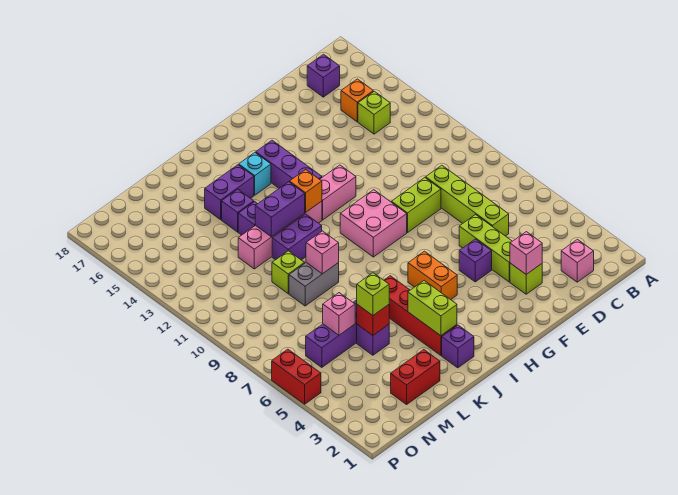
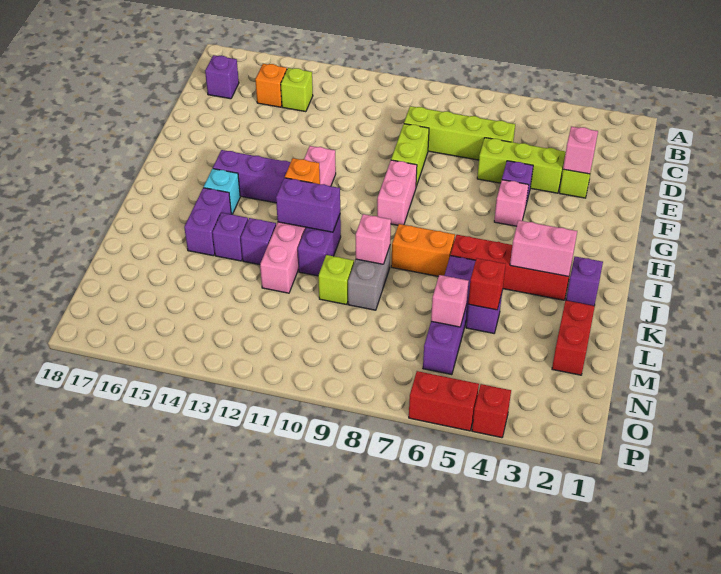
pink brick C2 level 1 -> pink brick G5 level 1
pink brick G9:H10 level 1 -> pink brick G9:H9 level 1
orange brick H5:H6 level 1 -> orange brick J7:J8 level 1
lime brick J3:J4 level 2 -> pink brick J3:J4 level 2
purple brick J12:K12 level 2 -> purple brick J11:J12 level 2
lime brick L5 level 3 -> none
none -> red brick P4 level 1

